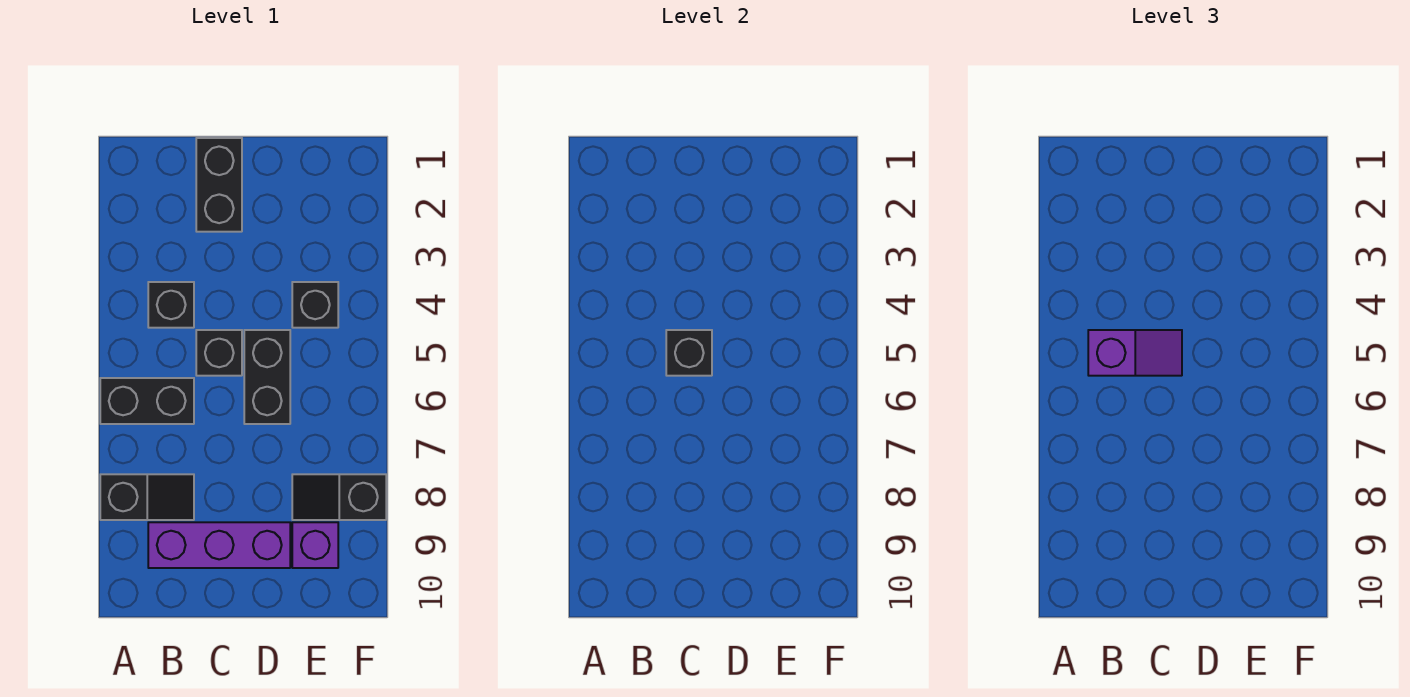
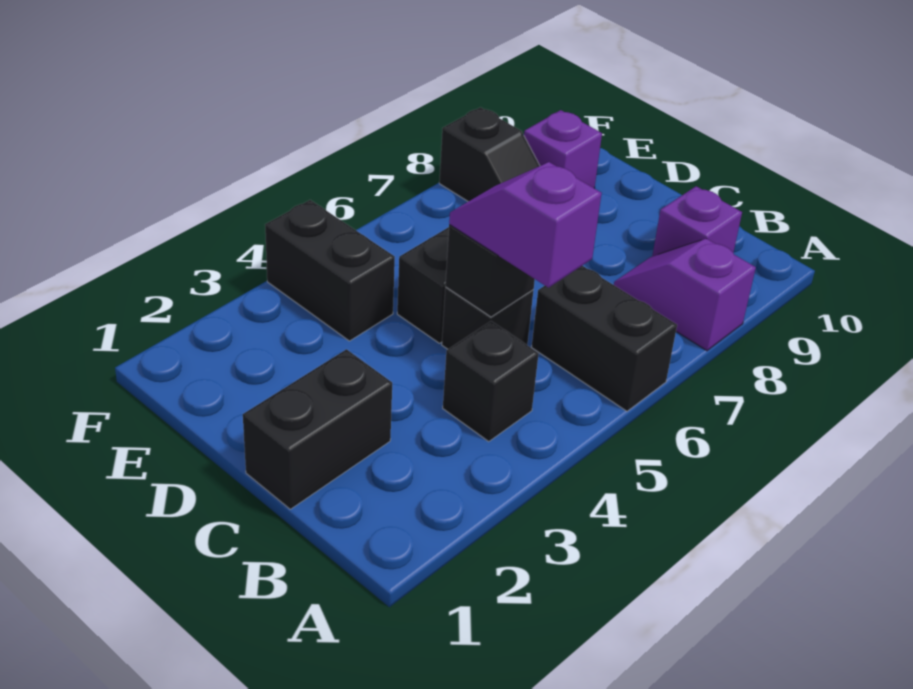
black slope A8:B8 level 1 top A -> purple slope A8:B8 level 1 top A
purple brick B9:D9 level 1 -> purple brick B9 level 1
black brick E4 level 1 -> black brick E4:F4 level 1

